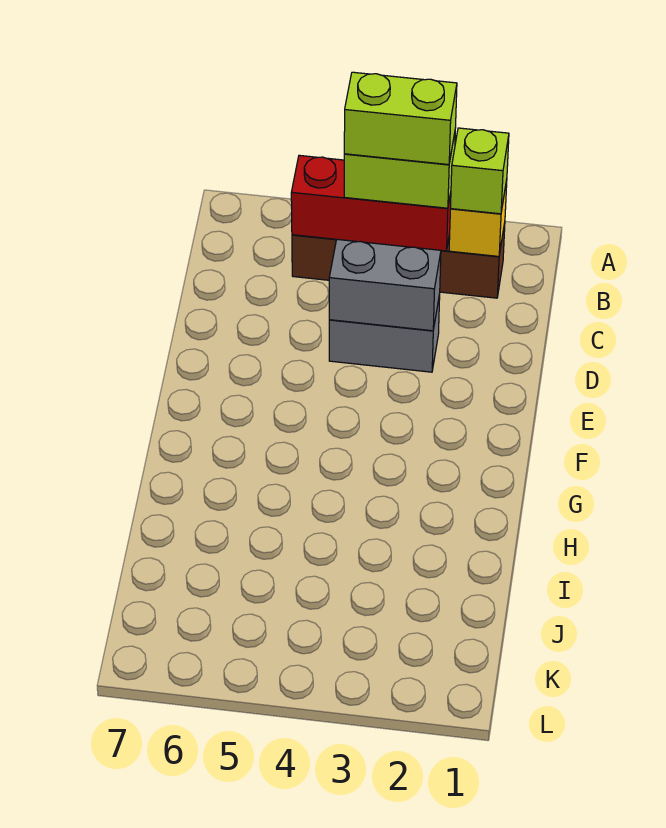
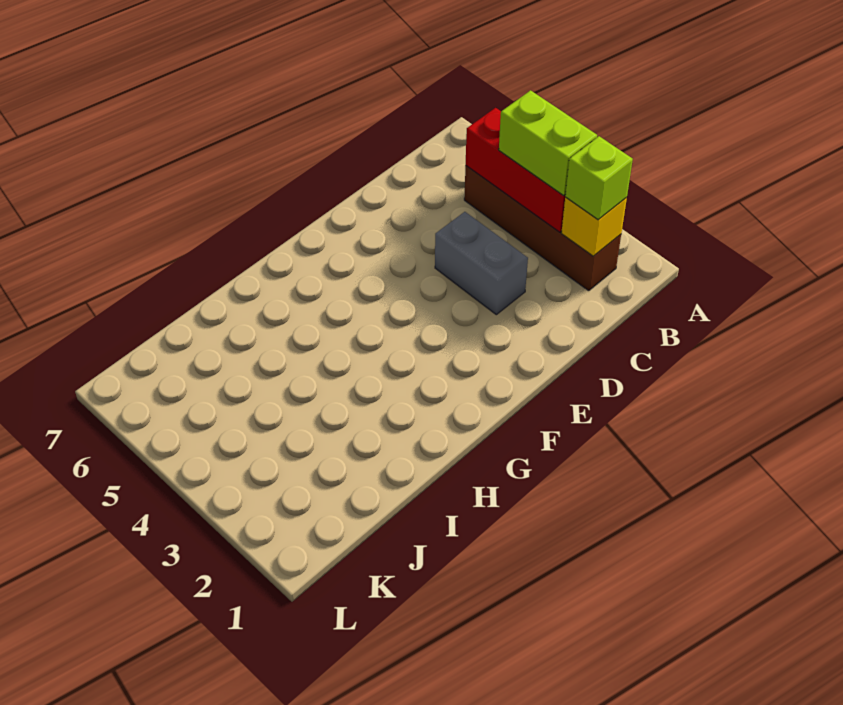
lime brick B3:B4 level 4 -> none
grey brick D3:D4 level 2 -> none

